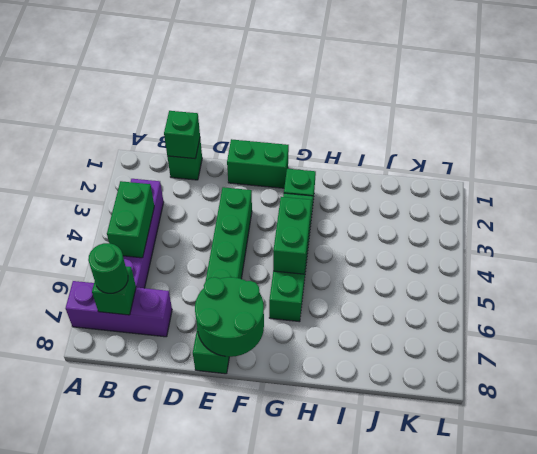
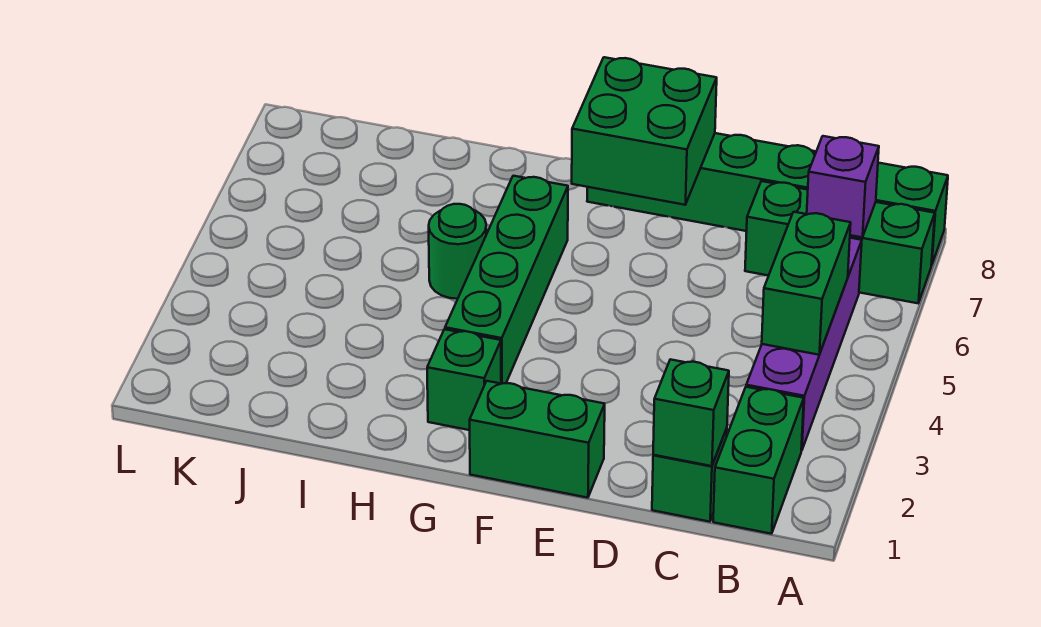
purple brick A7:C7 level 1 -> green brick A7:C7 level 1
green brick B7 level 2 -> purple brick B7 level 2
green round brick B7 level 3 -> green round brick H5 level 1
green brick E3:E8 level 1 -> green brick A8:F8 level 1
green round brick E7:F8 level 2 -> green brick E7:F8 level 2
green brick G4:G5 level 2 -> green brick B1:B2 level 1

